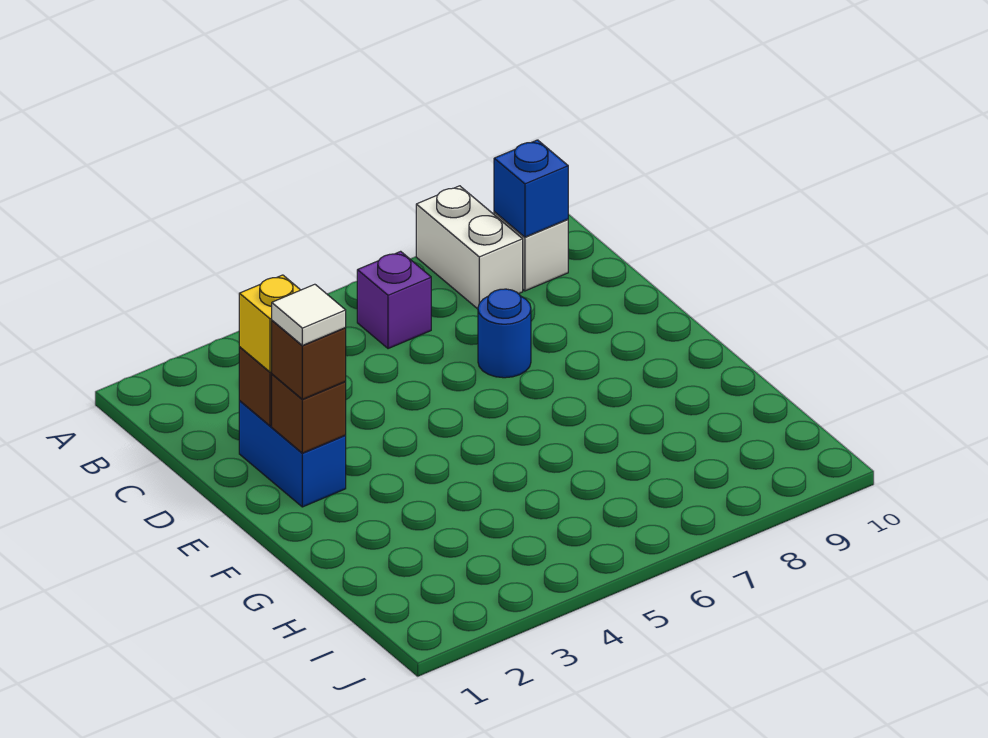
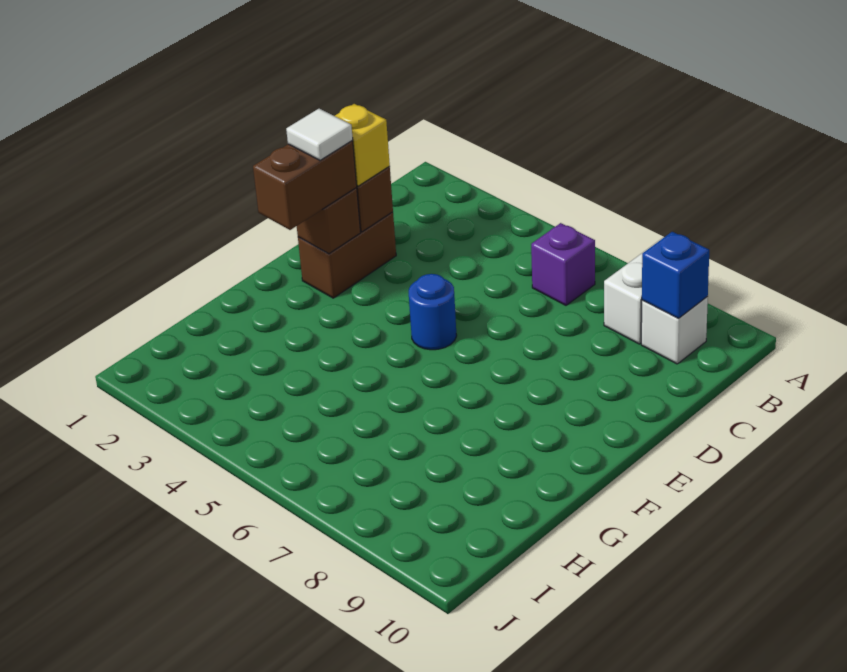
blue brick D2:E2 level 1 -> brown brick D2:E2 level 1
blue round brick D7 level 1 -> blue round brick E5 level 1
brown brick E2 level 3 -> brown brick E2:F2 level 3

